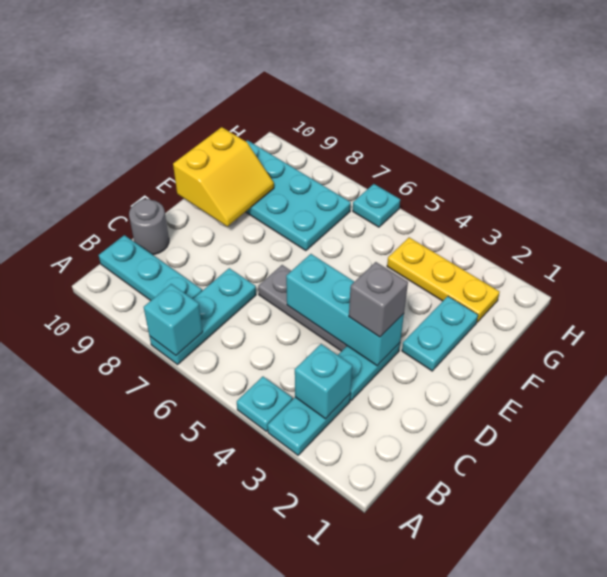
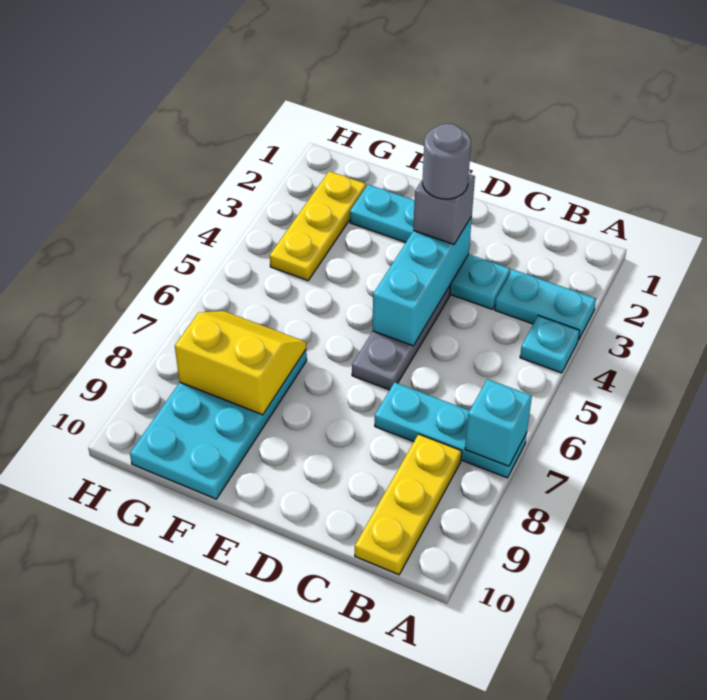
cyan brick B3 level 2 -> none
cyan plate B8:B10 level 1 -> yellow plate B8:B10 level 1
grey round brick C10 level 1 -> grey round brick D3 level 4
yellow slope E9:F10 level 2 top 10 -> yellow slope F7:G8 level 2 top 8
cyan plate H6 level 1 -> none

